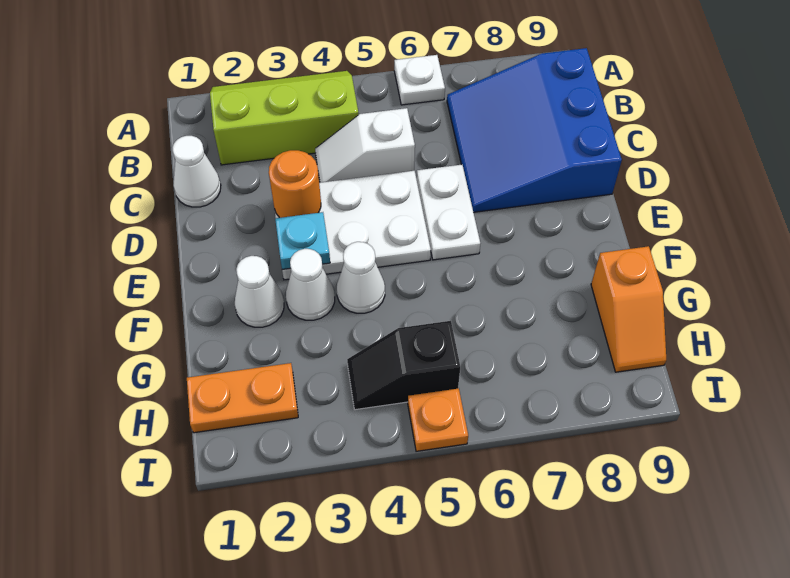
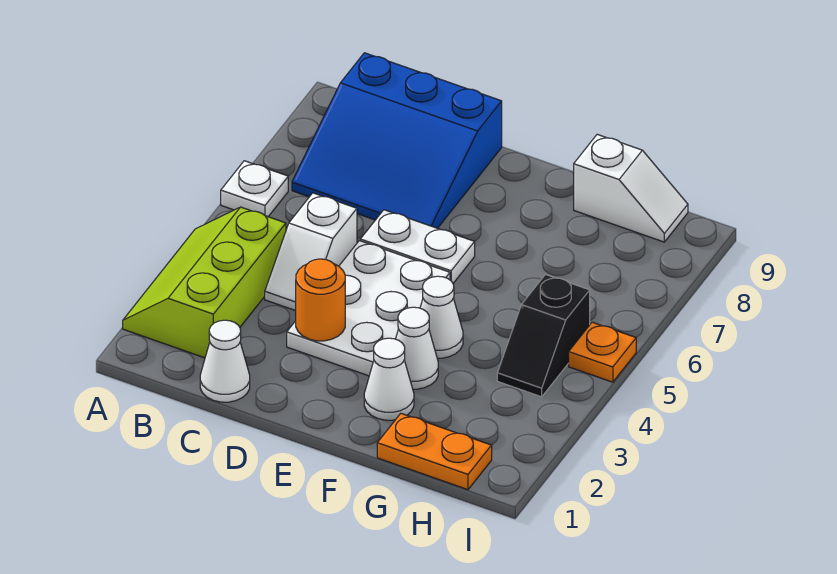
cyan plate E3 level 2 -> none
orange slope G9:H9 level 1 top G -> white slope G9:H9 level 1 top G
orange plate H1:H2 level 1 -> orange plate G1:H1 level 1

